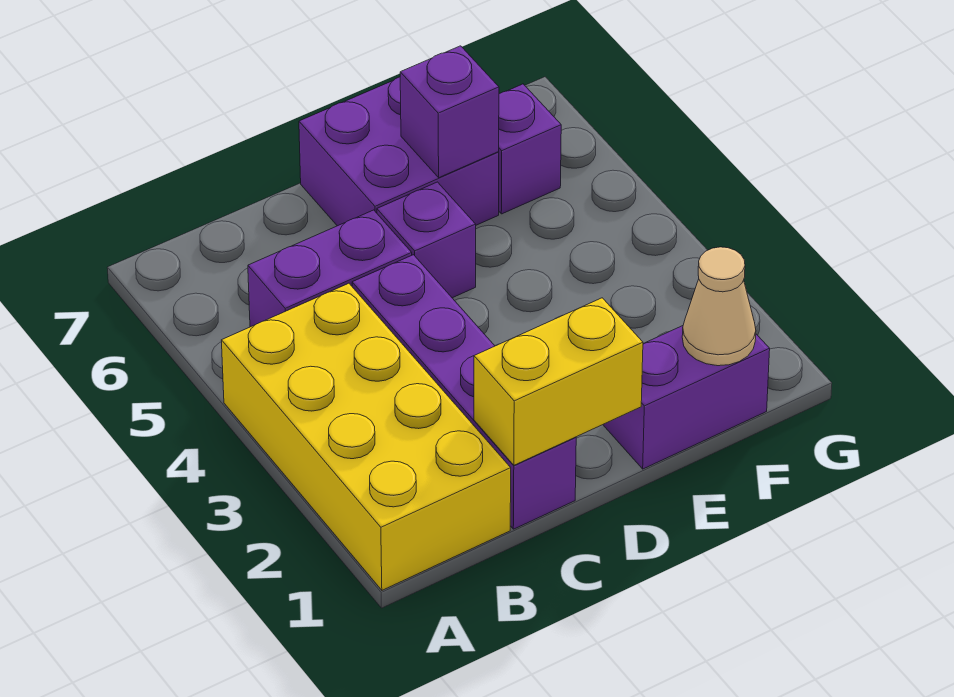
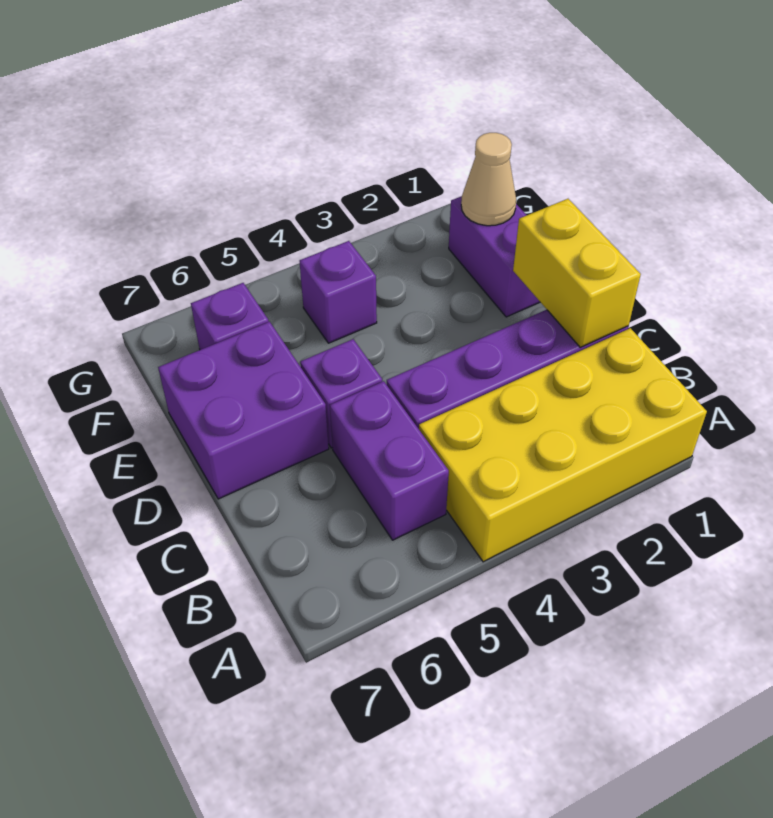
purple brick E6 level 2 -> purple brick F4 level 1

